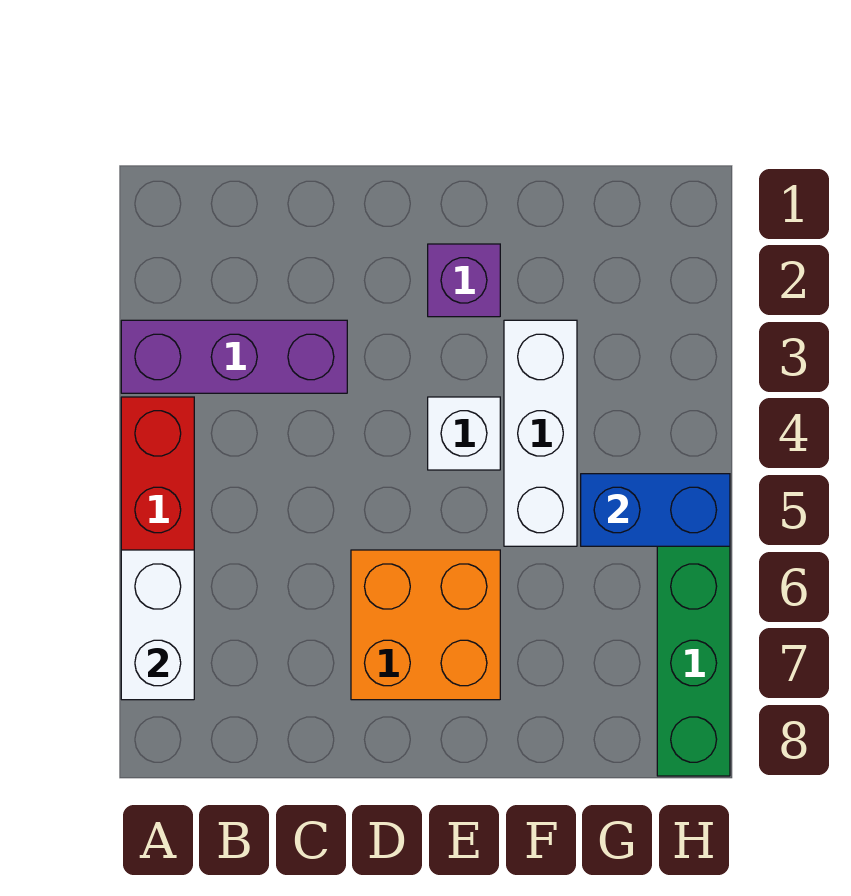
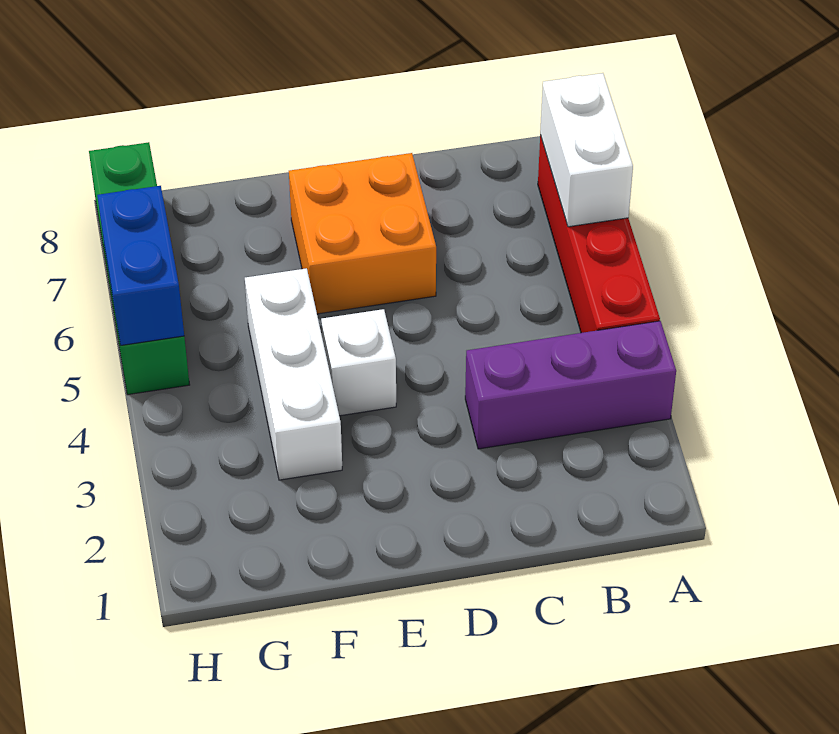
purple brick E2 level 1 -> none
blue brick G5:H5 level 2 -> blue brick H5:H6 level 2

